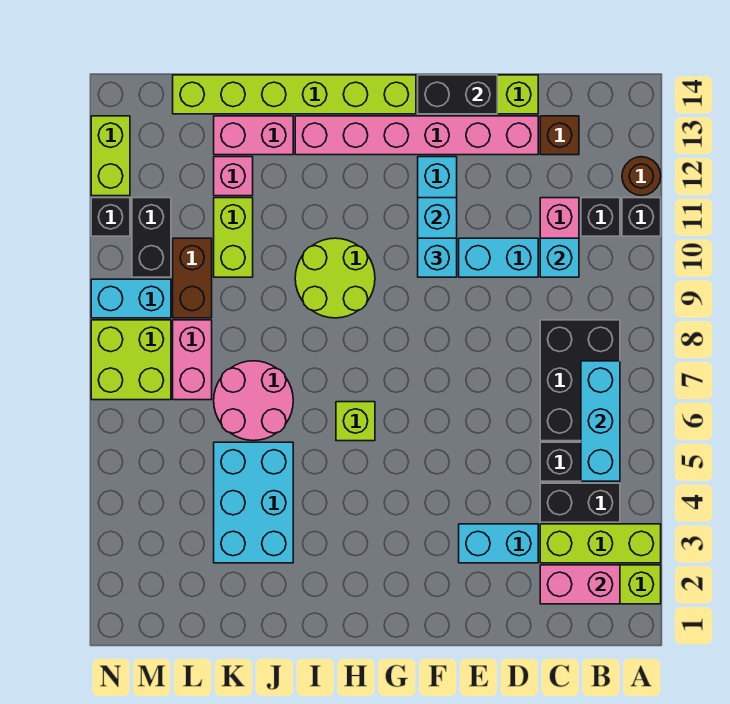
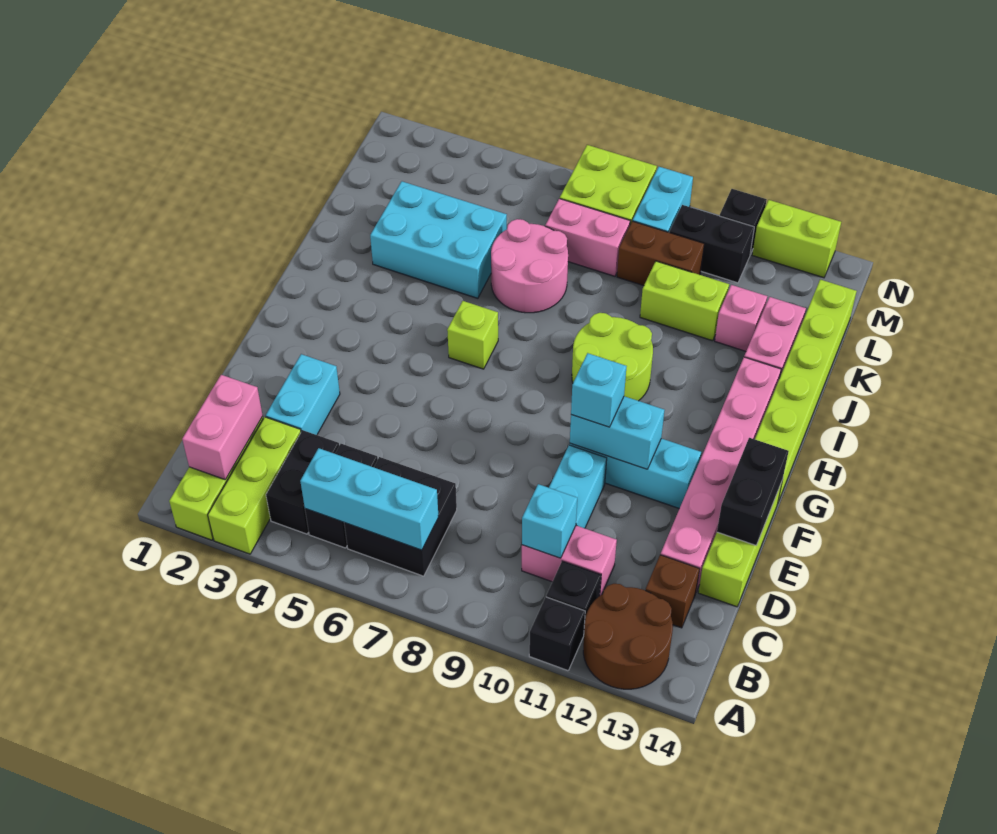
brown round brick A12 level 1 -> brown round brick A12:B13 level 1
black brick B6:C8 level 1 -> black brick B6:C7 level 1

